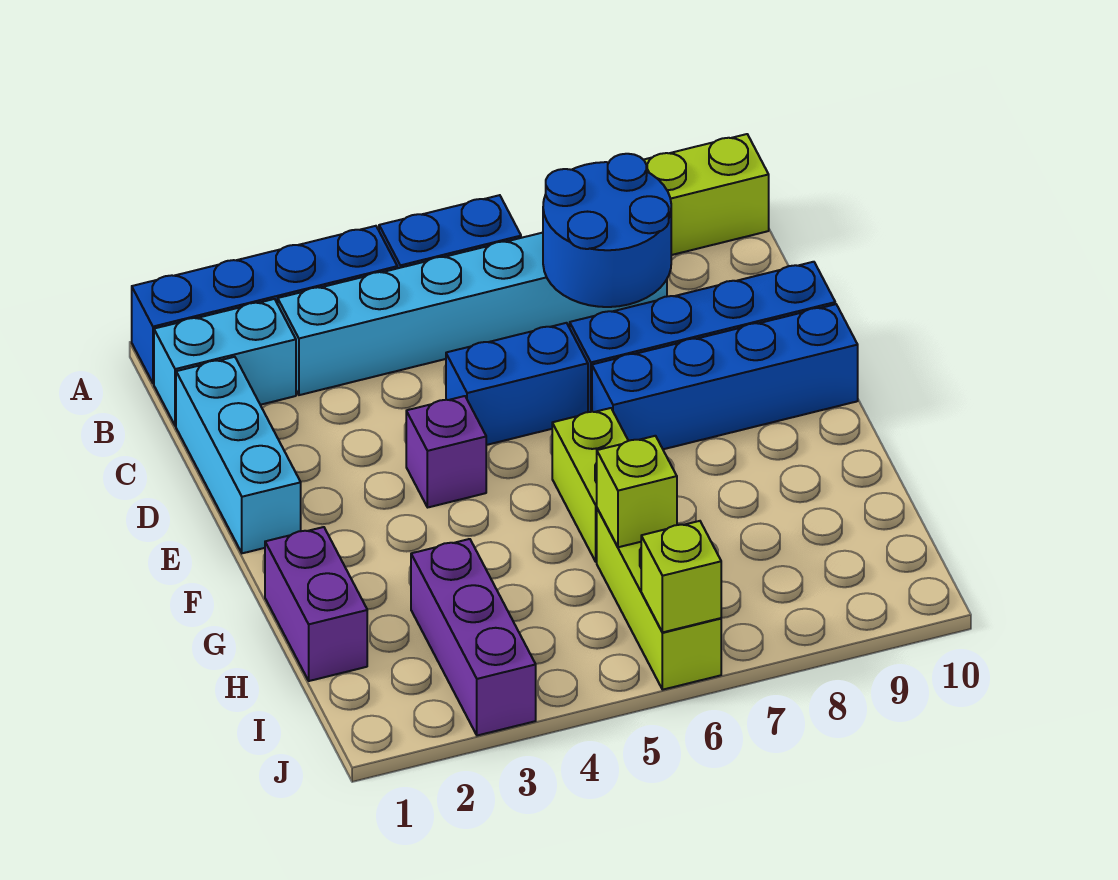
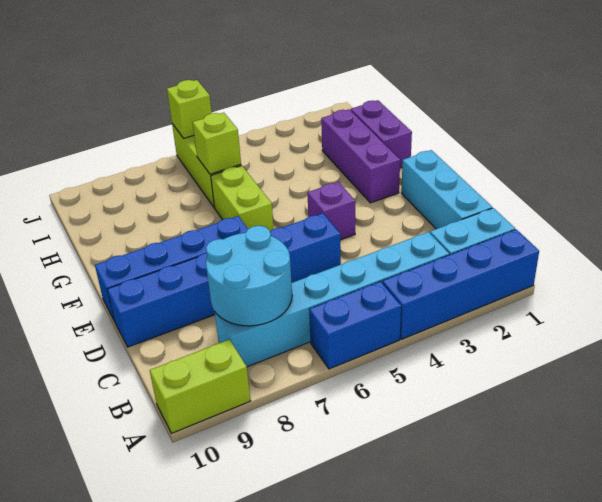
blue round brick B7:C8 level 2 -> cyan round brick B7:C8 level 2
purple brick H3:J3 level 1 -> purple brick F2:H2 level 1

